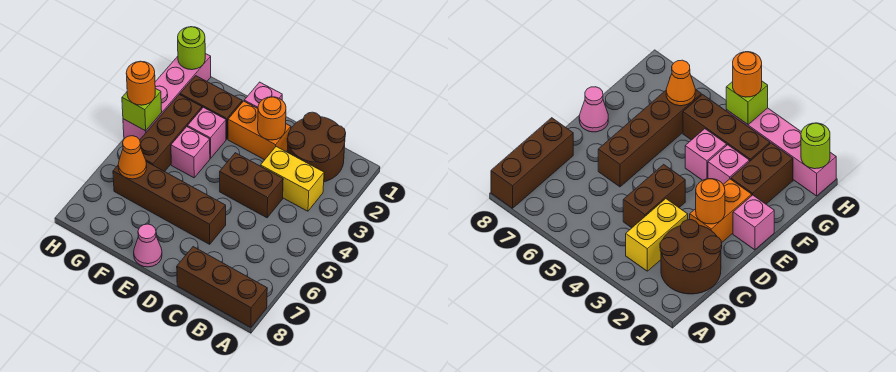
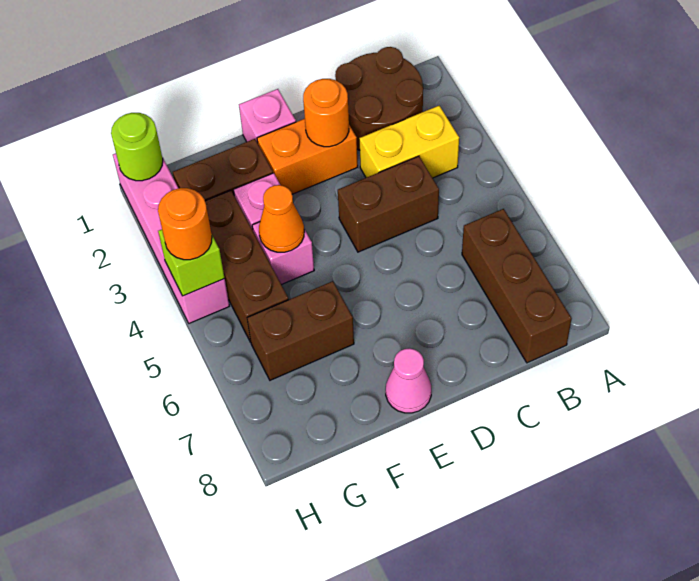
brown brick A8:C8 level 1 -> brown brick B6:B8 level 1
brown brick D6:G6 level 1 -> brown brick F6:G6 level 1
orange cone G6 level 2 -> orange cone F4 level 2

